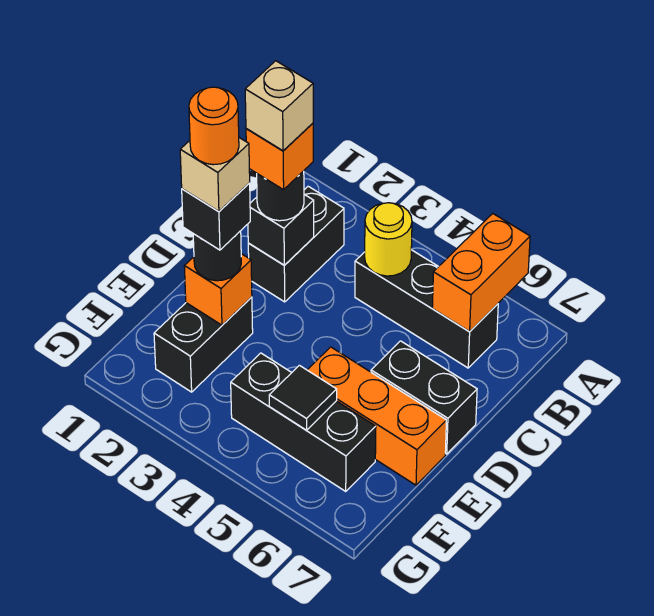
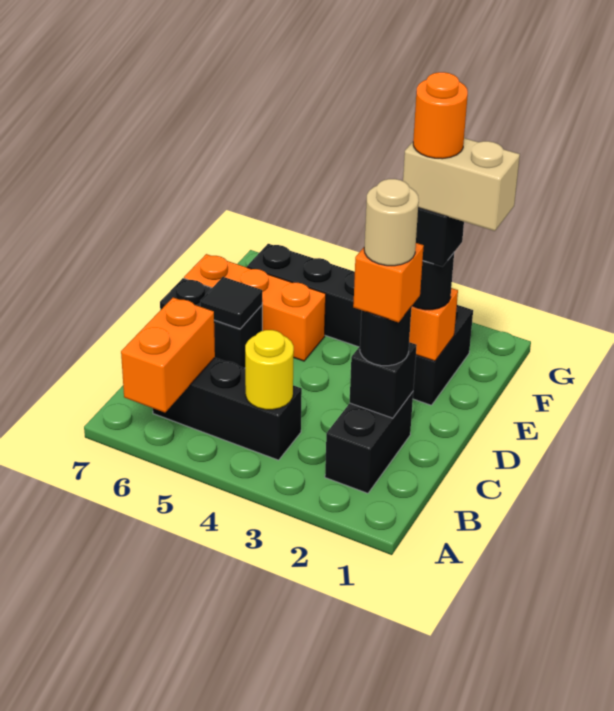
tan brick C2 level 5 -> tan round brick C2 level 5
tan brick E2 level 5 -> tan brick E1:E2 level 5
black tile F5 level 2 -> black tile D6 level 2

